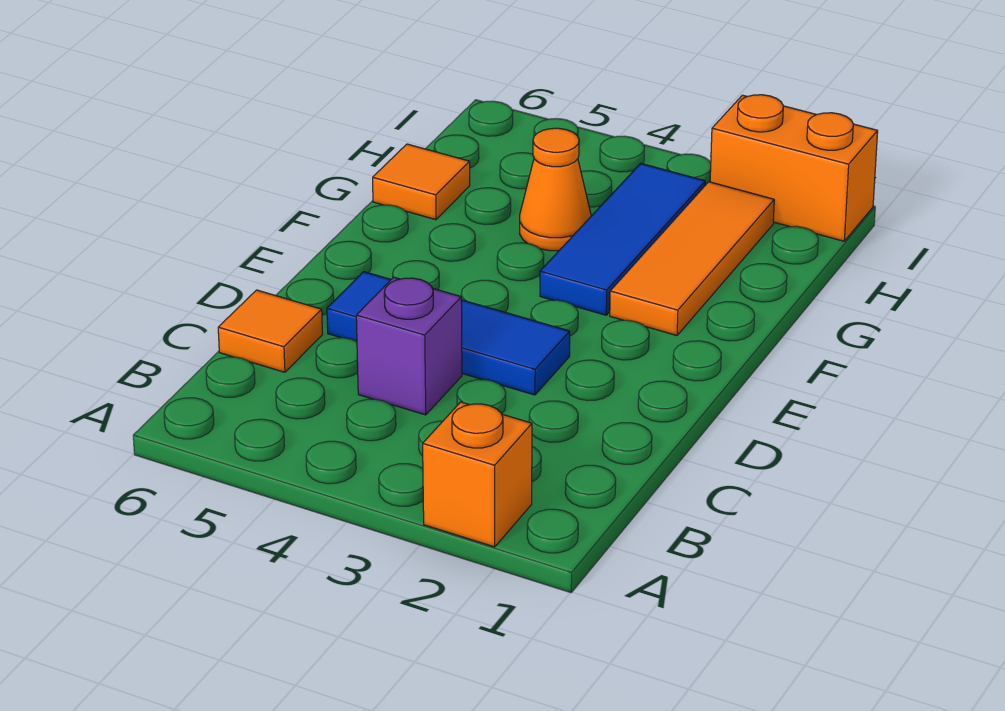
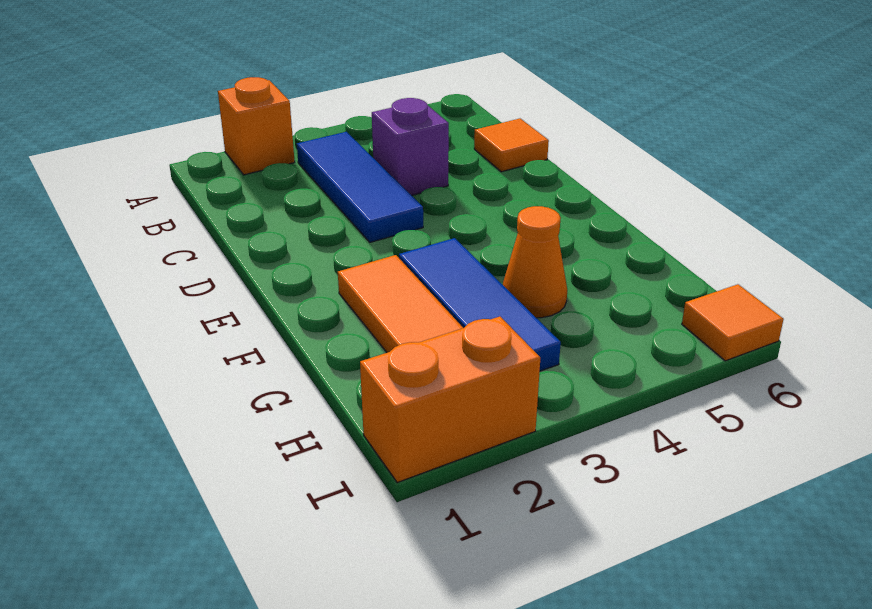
blue tile D3:D5 level 1 -> blue tile B3:D3 level 1
orange tile G6 level 1 -> orange tile I6 level 1

